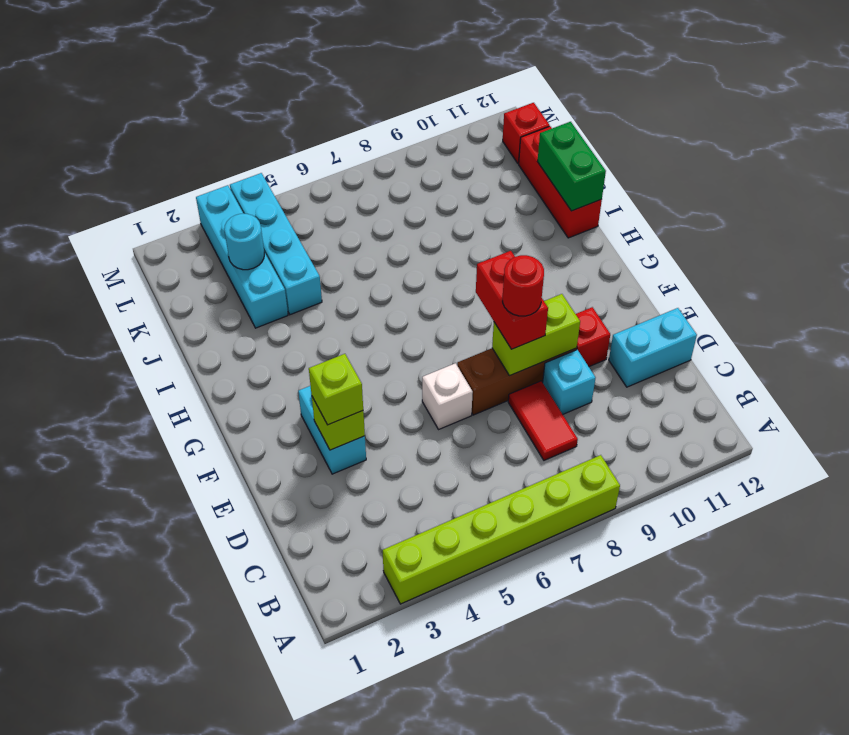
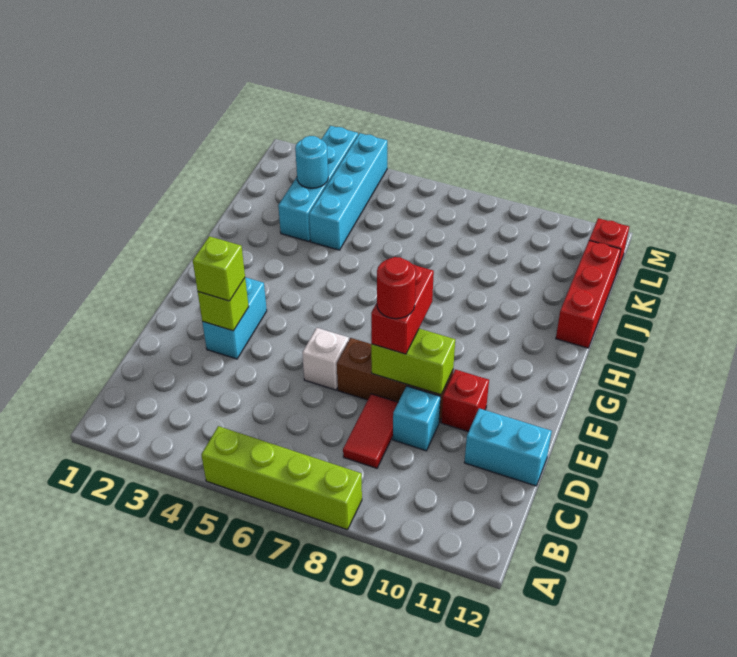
lime brick A3:A8 level 1 -> lime brick A5:A8 level 1
green brick I12:J12 level 2 -> none

